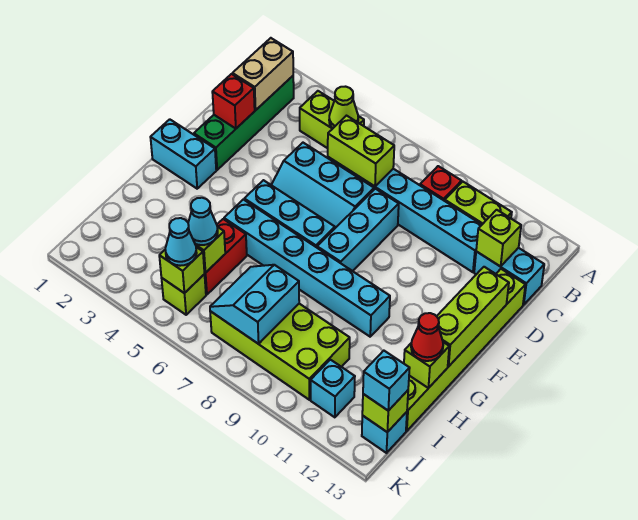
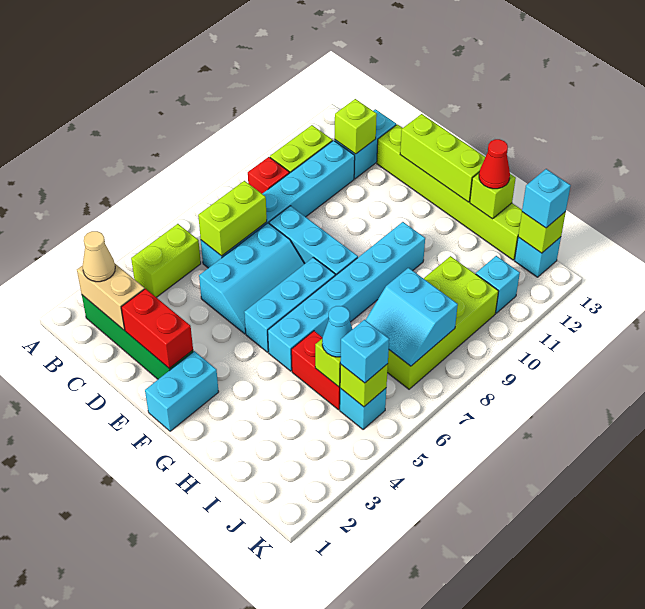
none -> tan cone B2 level 3
lime cone B5 level 2 -> none
red brick D2 level 2 -> red brick D2:E2 level 2
lime brick J5 level 1 -> cyan brick J5 level 1
cyan cone J5 level 3 -> cyan brick J5 level 3

